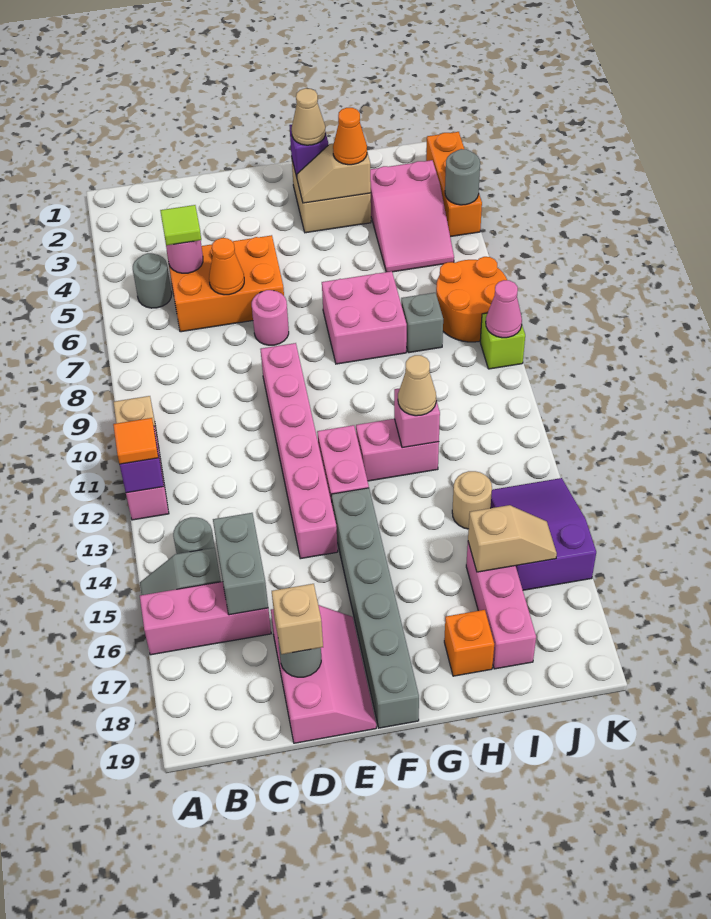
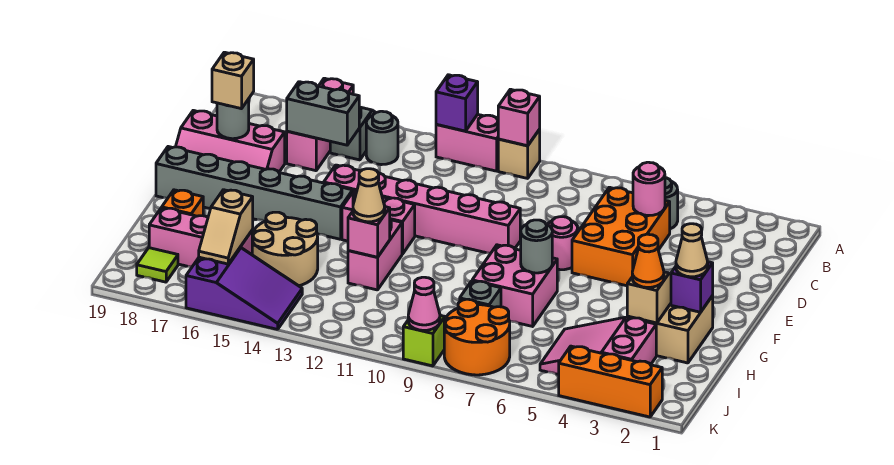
none -> pink brick A10 level 2
orange tile A12 level 3 -> none
lime tile C5 level 3 -> lime tile J18 level 1
orange cone D6 level 2 -> none
tan round brick I14 level 1 -> tan round brick H14:I15 level 1
grey round brick K4 level 2 -> grey round brick G7 level 2

